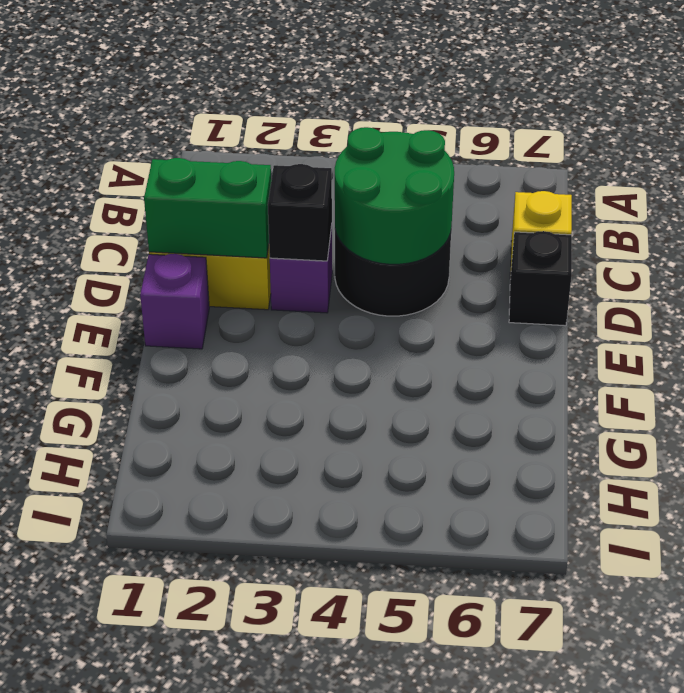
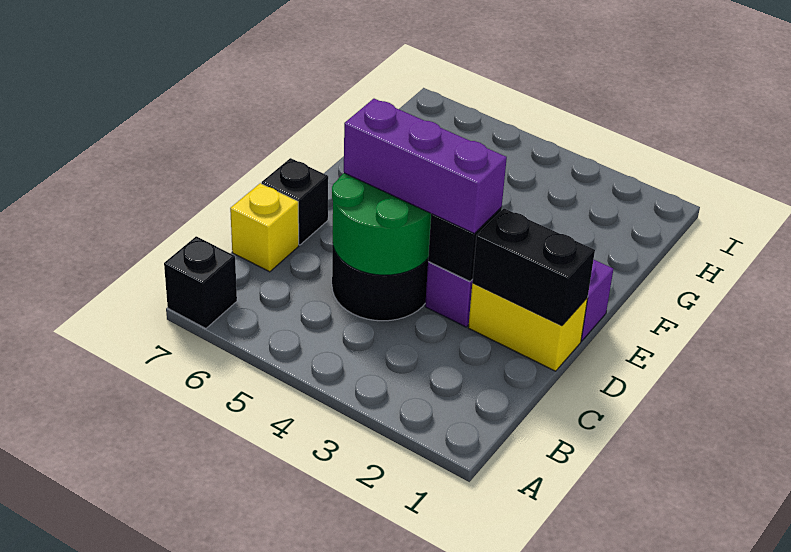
none -> black brick A7 level 1
green brick D1:D2 level 2 -> black brick D1:D2 level 2
none -> purple brick D3:D5 level 3

